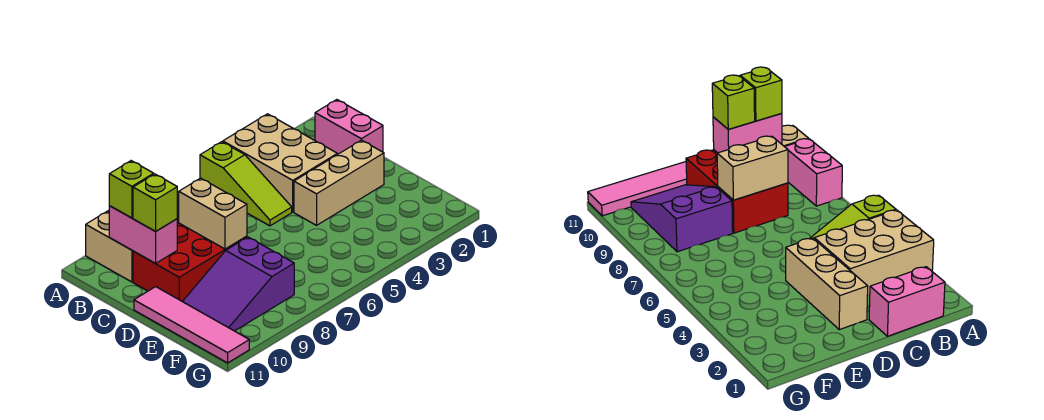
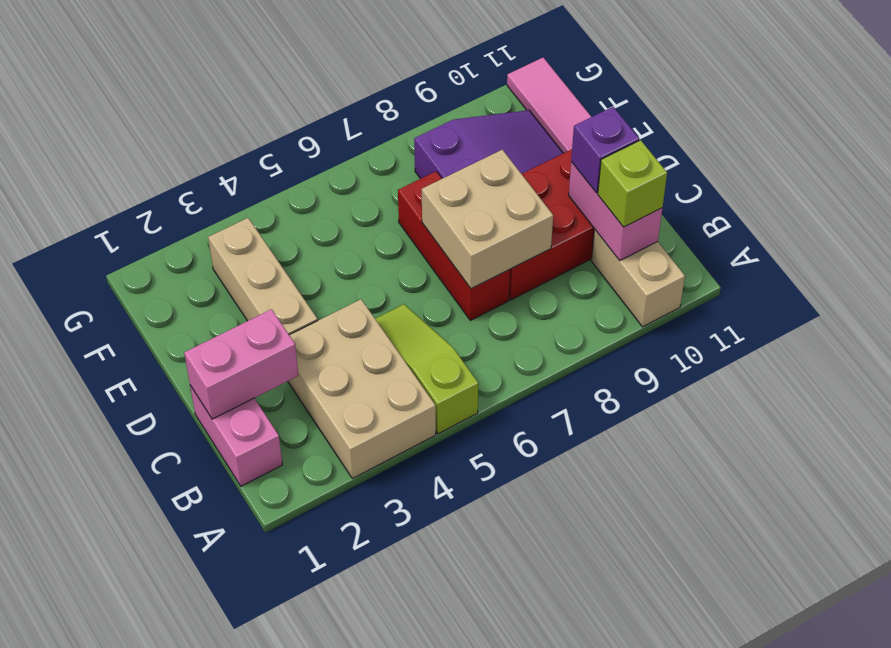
pink brick A8:A9 level 1 -> pink brick C1:C2 level 2
none -> red brick C7:E7 level 1
tan brick C8:D8 level 2 -> tan brick C7:D8 level 2
lime brick C10 level 3 -> purple brick C10 level 3
tan brick D2:D4 level 1 -> tan brick D3:F3 level 1

